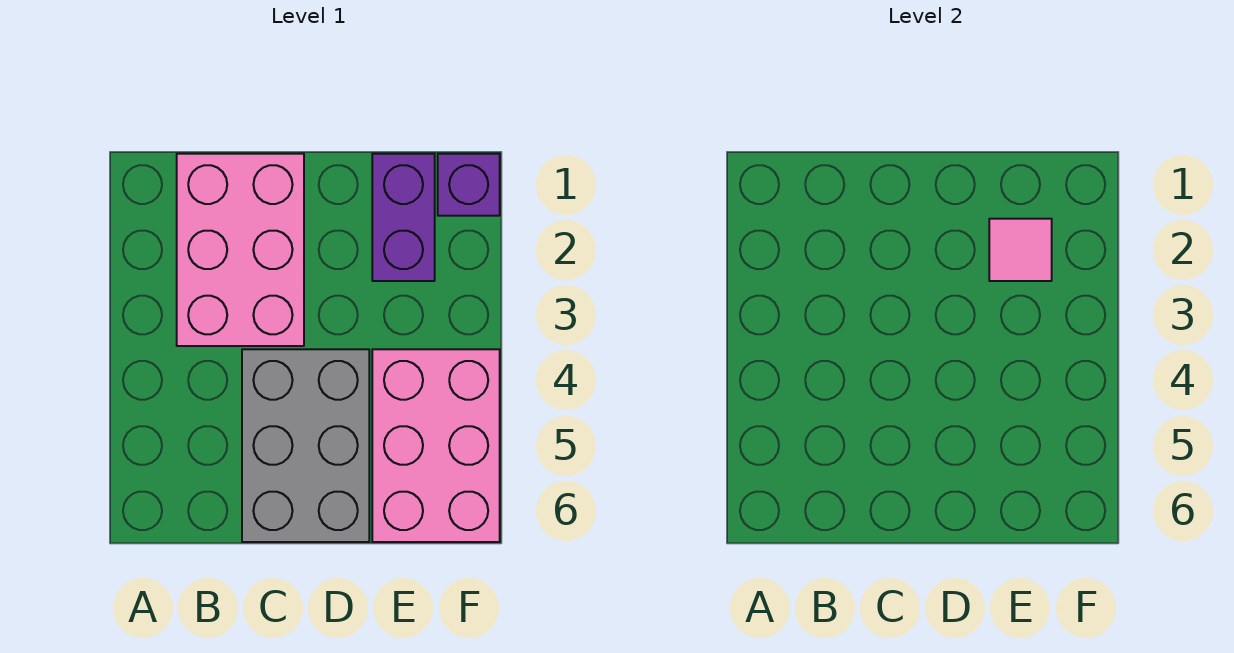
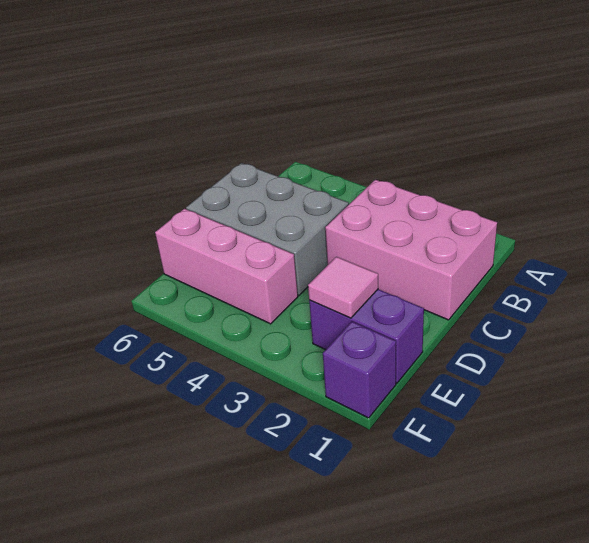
pink brick E4:F6 level 1 -> pink brick E4:E6 level 1

